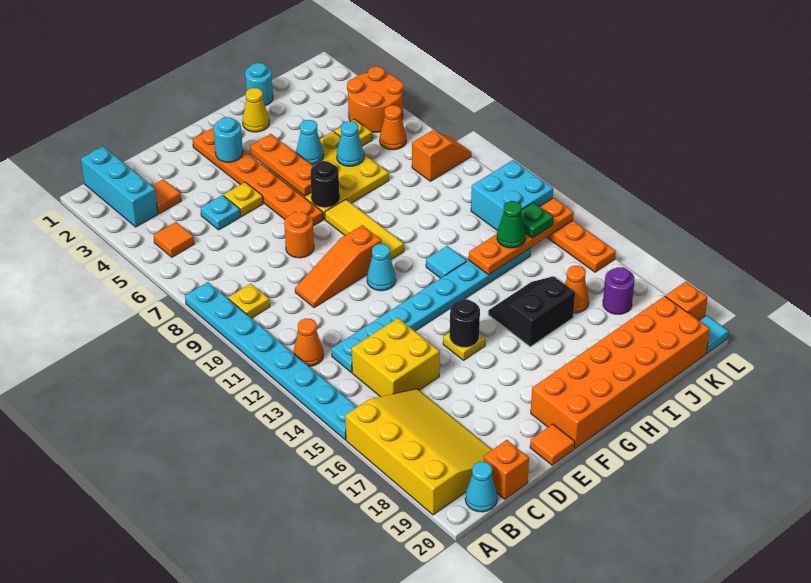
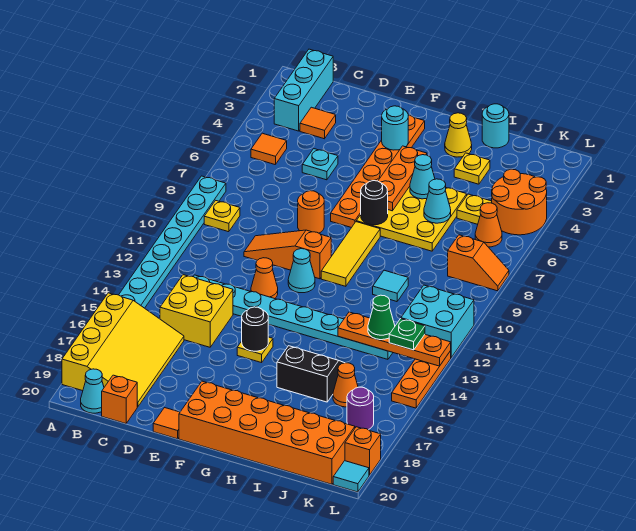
orange cone B12 level 1 -> orange cone E12 level 1
yellow plate E5 level 1 -> yellow plate I3 level 1
cyan tile H12 level 1 -> cyan tile I10 level 1

